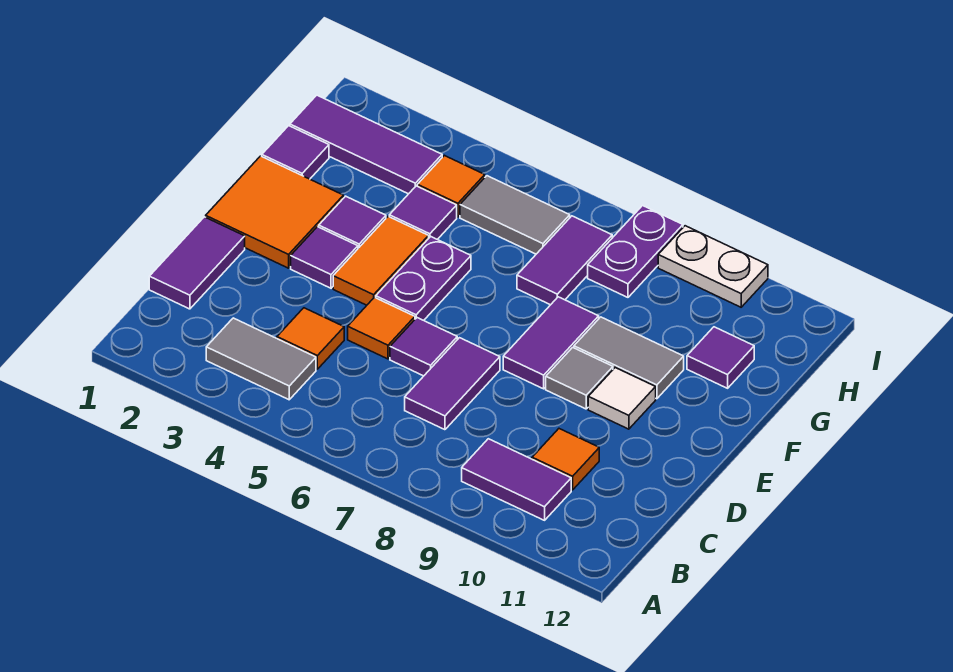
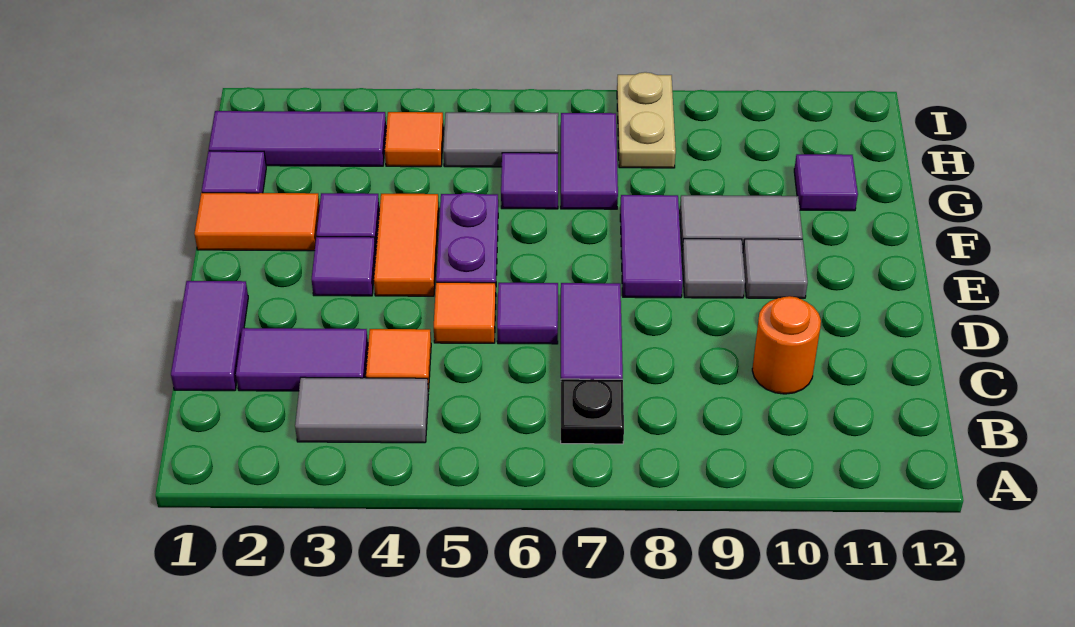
none -> black plate B7 level 1
purple tile B9:B10 level 1 -> purple tile C2:C3 level 1
orange tile C10 level 1 -> orange round brick C10 level 1
orange tile E1:F2 level 1 -> orange tile F1:F2 level 1
white tile E10 level 1 -> grey tile E10 level 1
purple tile G4 level 1 -> purple tile G6 level 1
purple plate H8:I8 level 1 -> tan plate H8:I8 level 1
white plate I9:I10 level 1 -> none

